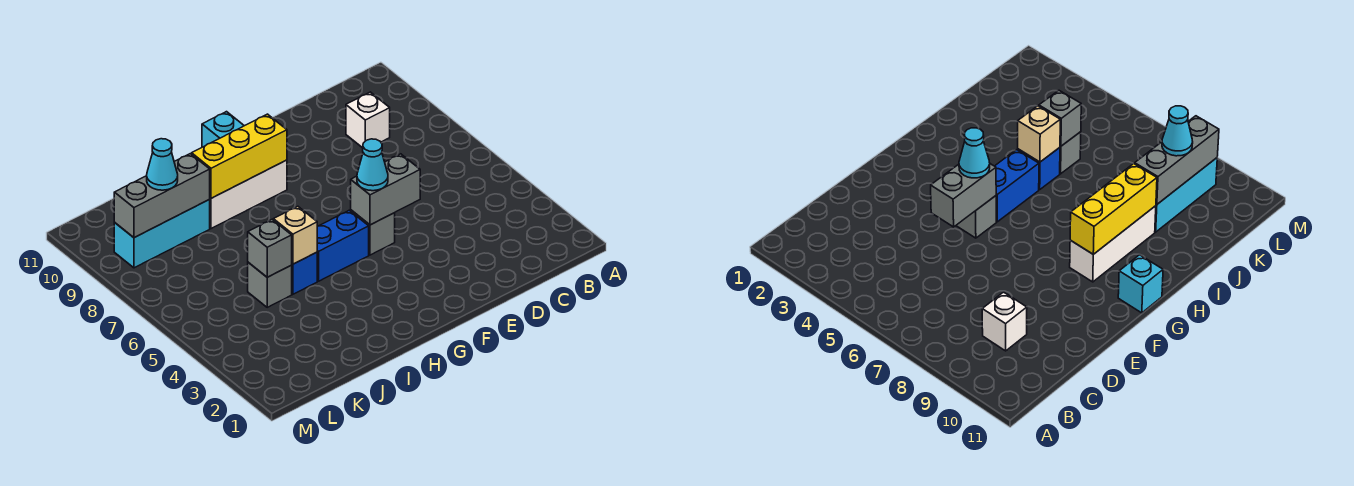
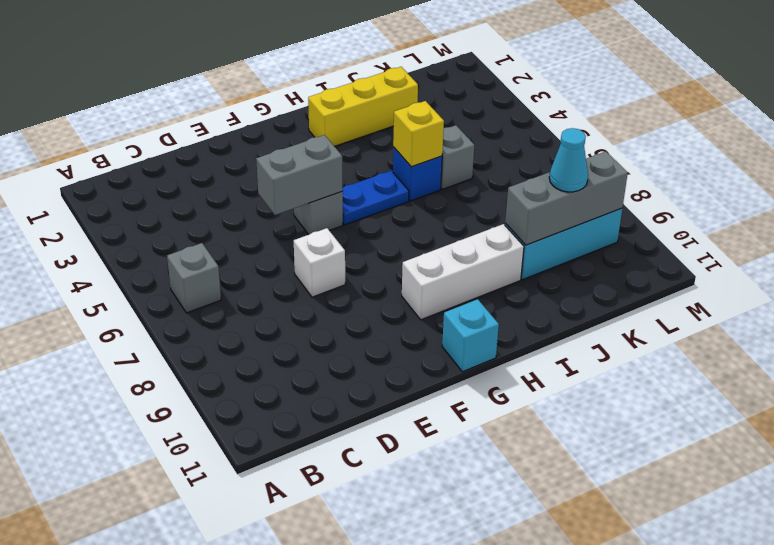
white brick C9 level 1 -> white brick E7 level 1
cyan cone F5 level 3 -> none
blue brick G5:H5 level 1 -> blue plate G5:H5 level 1
yellow brick G9:I9 level 2 -> yellow brick H2:J2 level 1
tan brick I5 level 2 -> yellow brick I5 level 2
grey brick J5 level 2 -> grey brick B6 level 1

